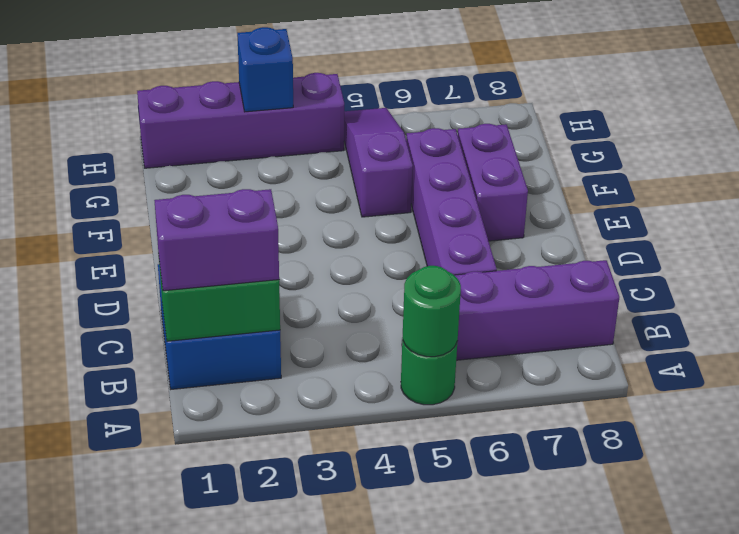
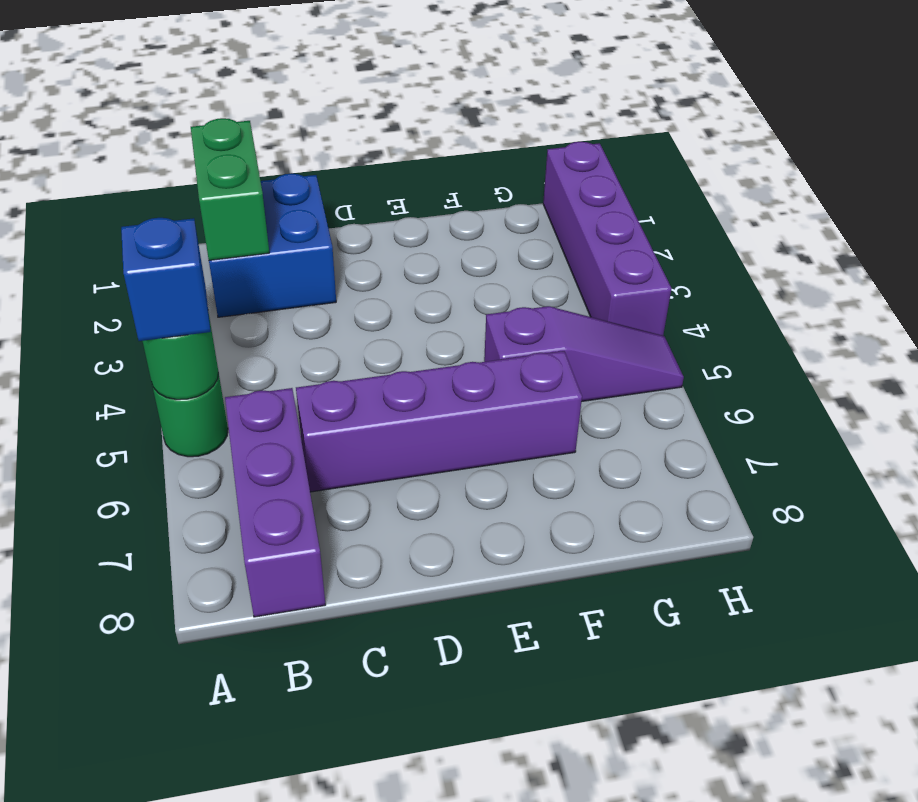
purple brick B1:B2 level 3 -> none
purple brick E7:F7 level 1 -> none
blue brick H3 level 2 -> blue brick A5 level 3

